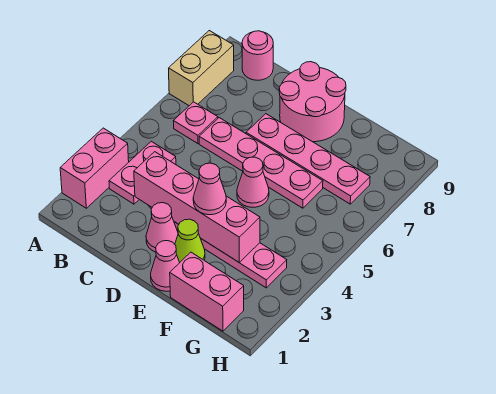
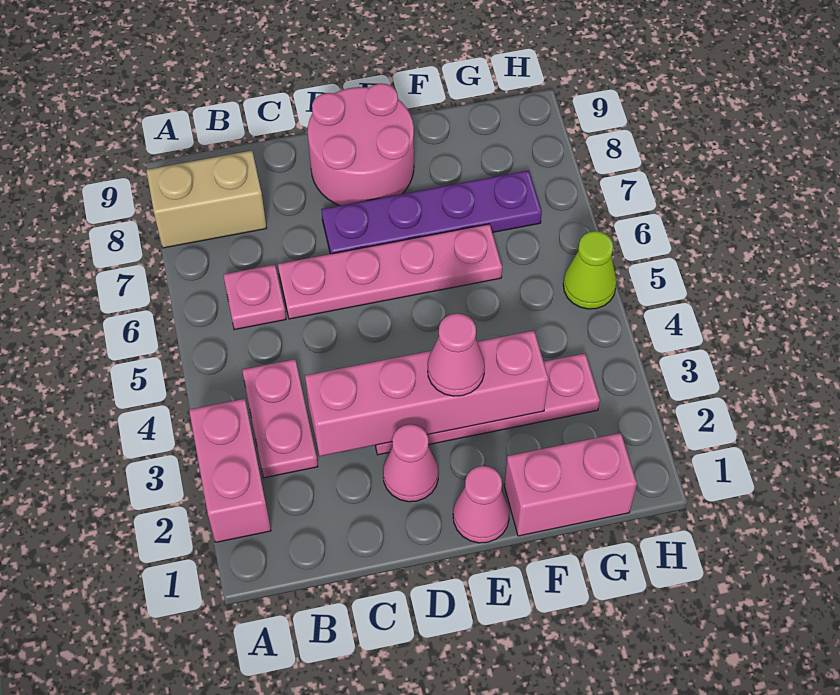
tan brick A7:A8 level 1 -> tan brick A8:B8 level 1
pink round brick B9 level 1 -> none
pink plate D7:G7 level 1 -> purple plate D7:G7 level 1
lime cone E2 level 1 -> lime cone H5 level 1
pink cone E5 level 1 -> none

